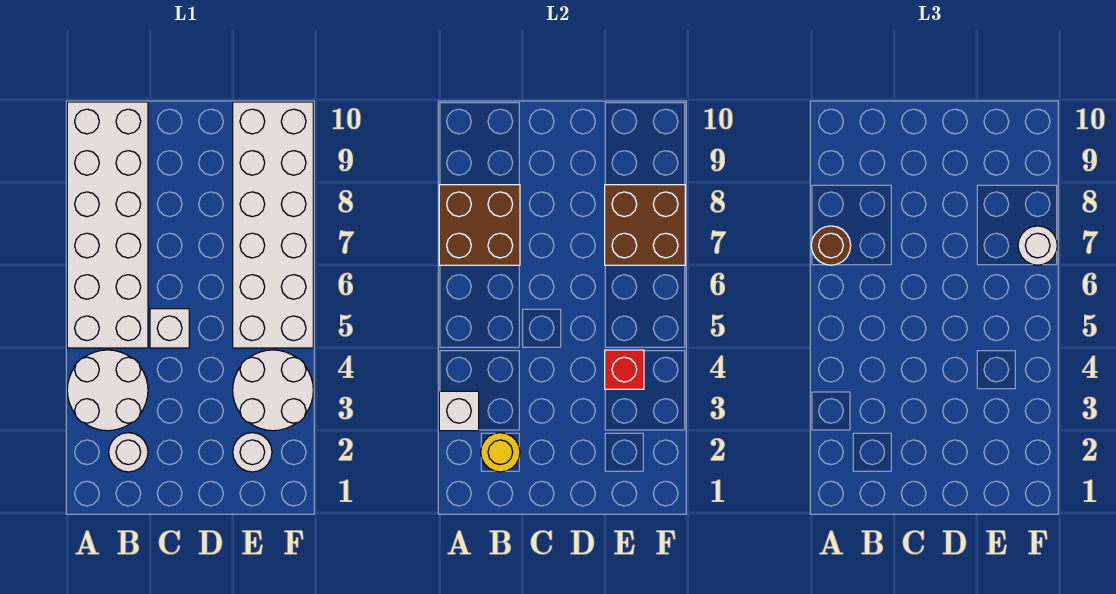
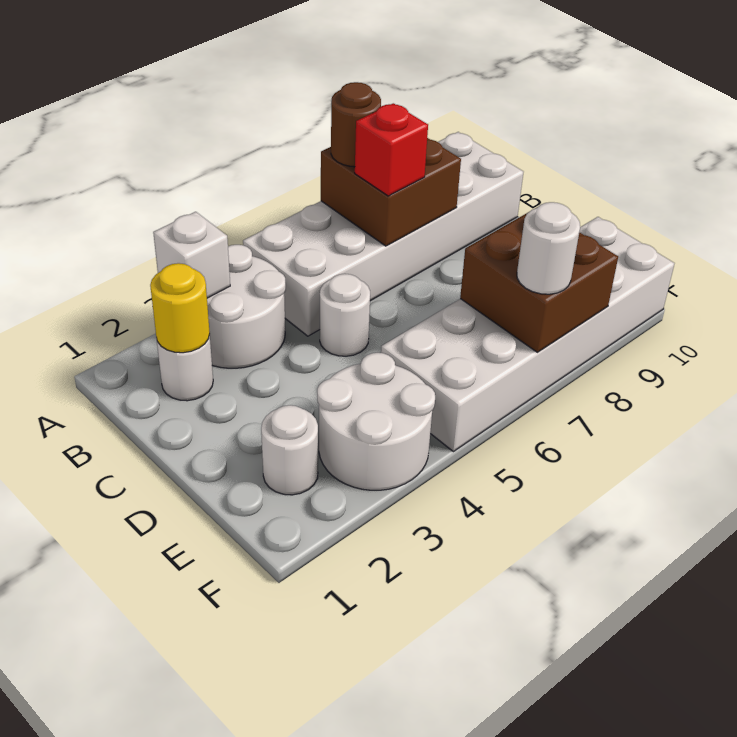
white brick C5 level 1 -> white round brick C5 level 1
red brick E4 level 2 -> red brick B7 level 3

